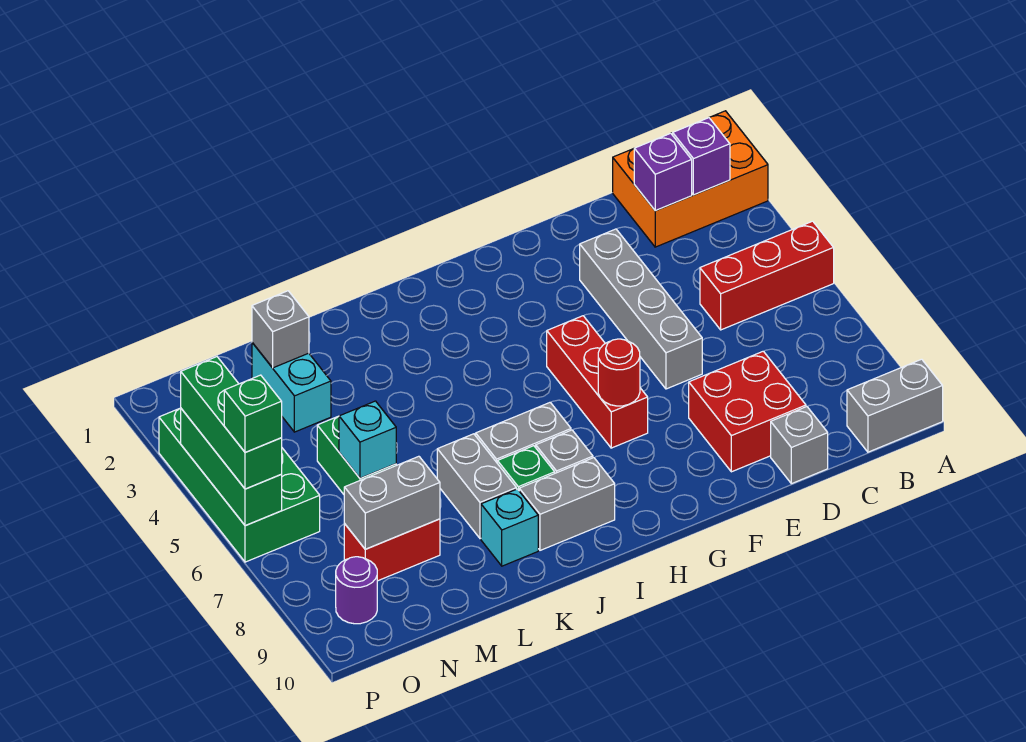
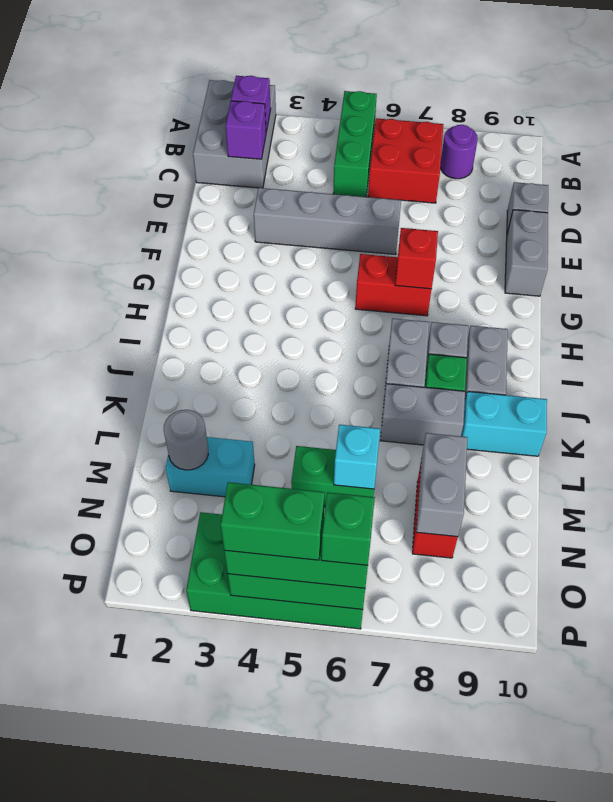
orange brick A1:C2 level 1 -> grey brick A1:C2 level 1
red brick A5:C5 level 1 -> green brick A5:C5 level 1
grey brick A10:B10 level 1 -> grey brick E10:F10 level 1
red brick D8:E9 level 1 -> red brick B6:C7 level 1
red brick G5:G7 level 1 -> red brick G6:G7 level 1
red round brick G7 level 2 -> red brick G7 level 2
cyan brick K9 level 1 -> cyan brick K9:K10 level 1
grey brick M2 level 2 -> grey round brick M2 level 2
purple round brick O9 level 1 -> purple round brick B8 level 1
none -> green brick P4:P5 level 4

